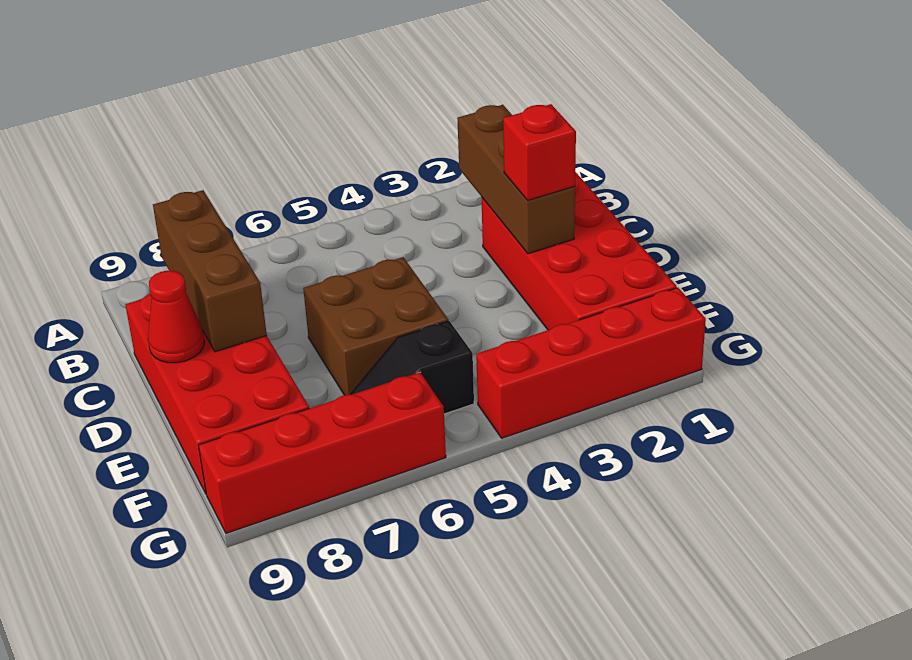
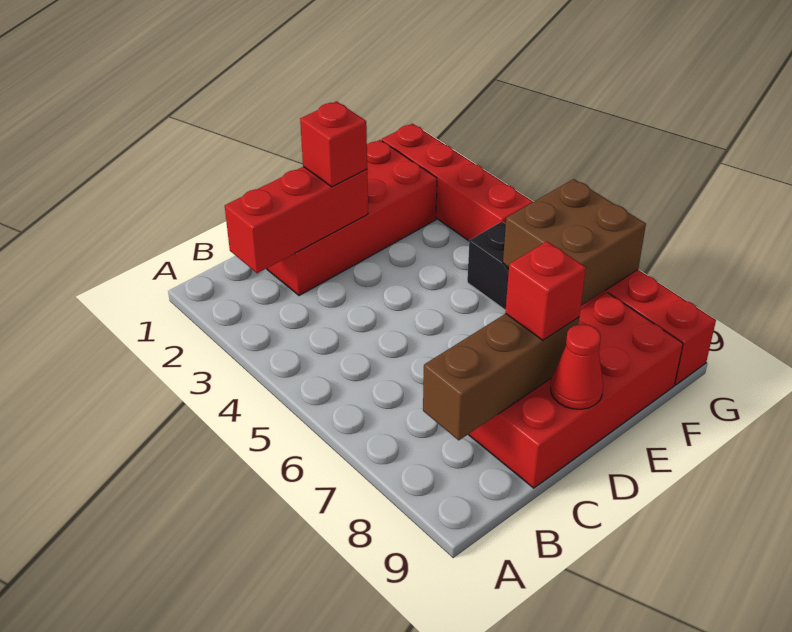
brown brick B2:D2 level 2 -> red brick B2:D2 level 2
brown brick D5:E6 level 1 -> brown brick F6:G7 level 2
none -> red brick D8 level 3

